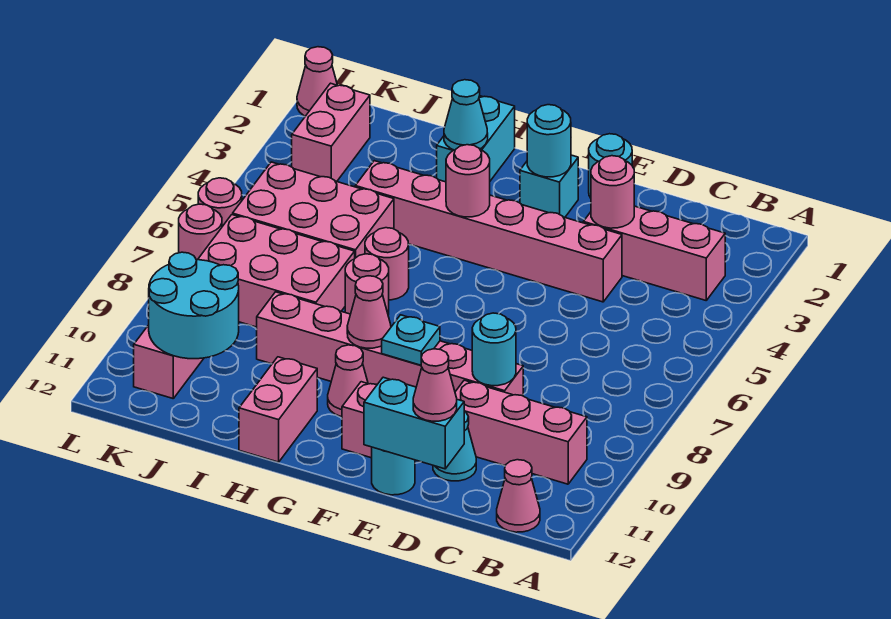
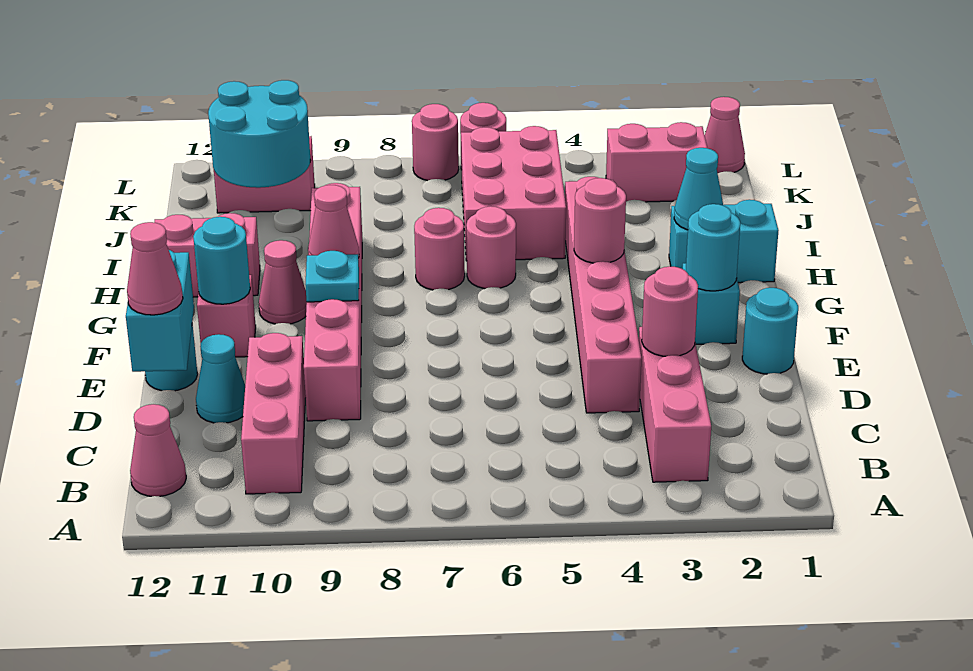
cyan round brick D9 level 2 -> cyan round brick F11 level 2
pink brick I7:K8 level 1 -> none

